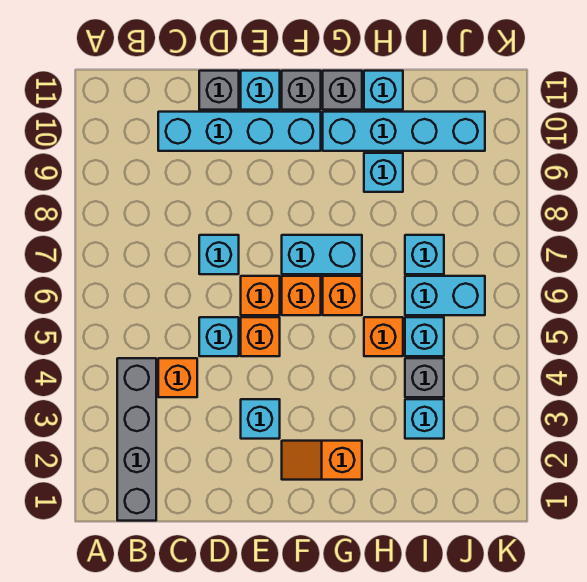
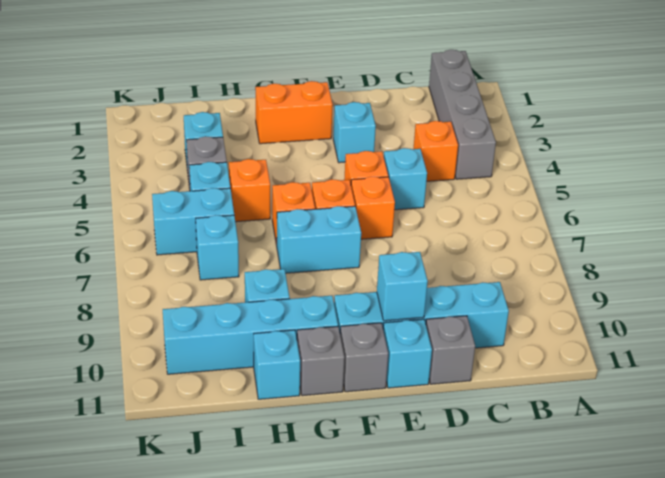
cyan brick D7 level 1 -> cyan brick E10 level 2
orange slope F2:G2 level 1 top G -> orange brick F2:G2 level 1

